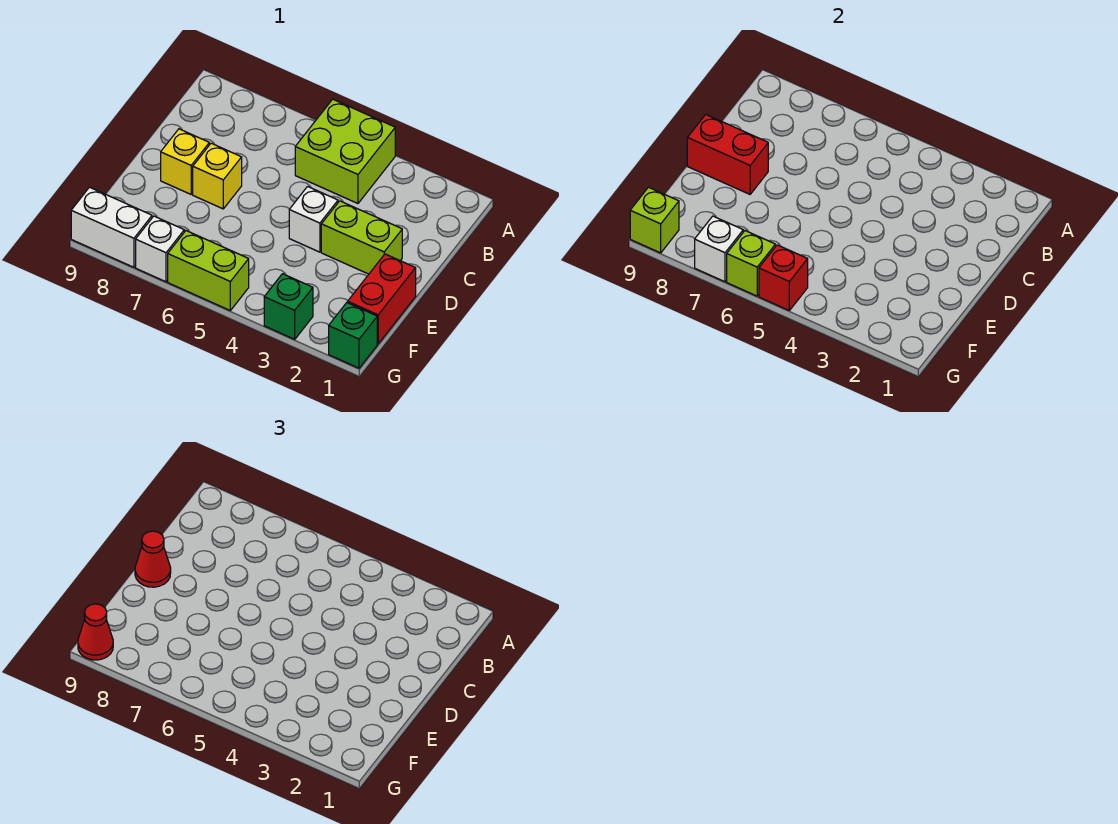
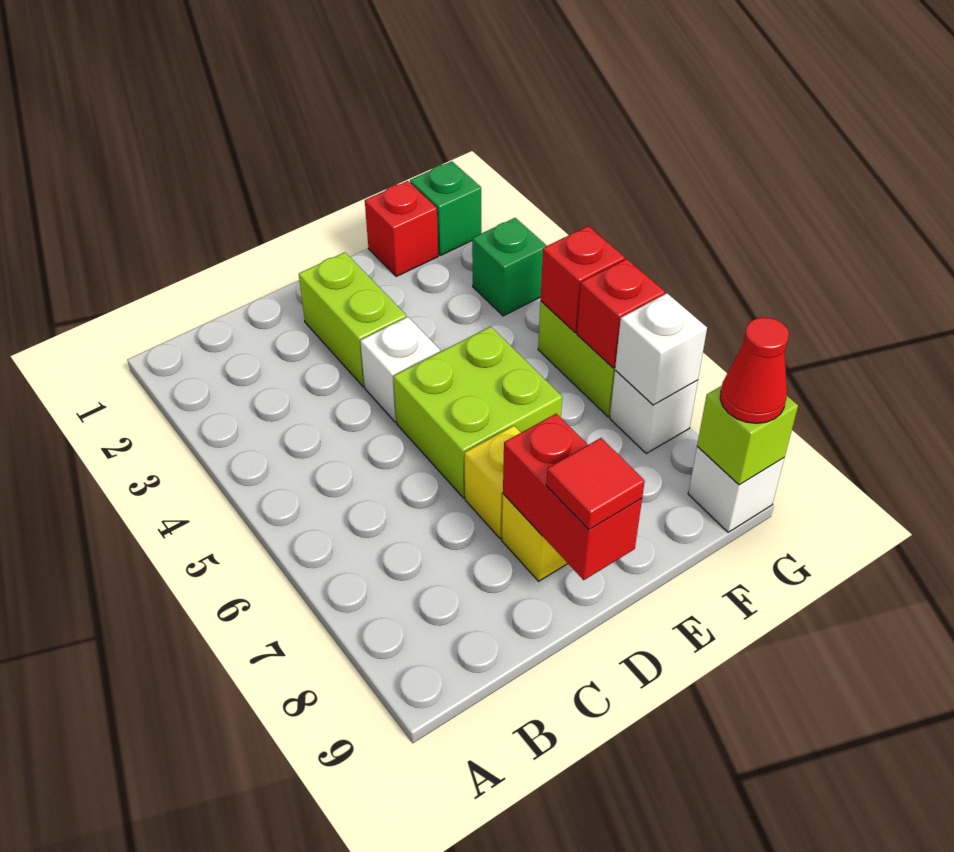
lime brick A4:B5 level 1 -> lime brick D5:E6 level 1
red cone D9 level 3 -> red tile D9 level 3
red brick E1:F1 level 1 -> red brick F1 level 1
lime brick G6 level 2 -> red brick G6 level 2
white brick G8:G9 level 1 -> white brick G9 level 1

